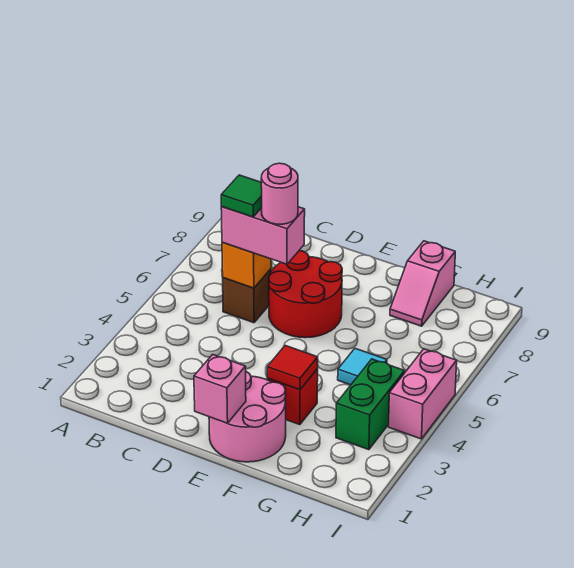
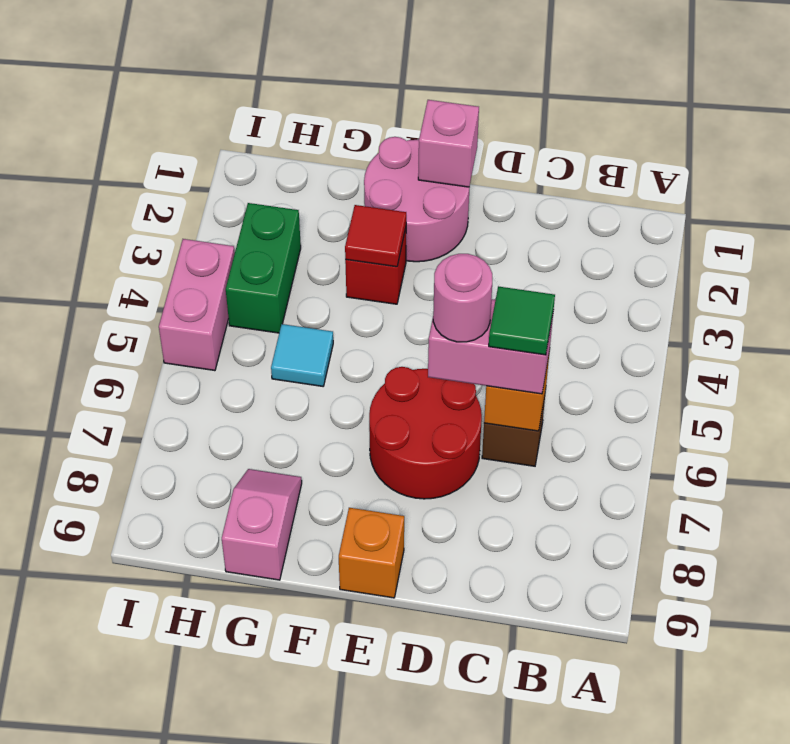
none -> orange brick E9 level 1

